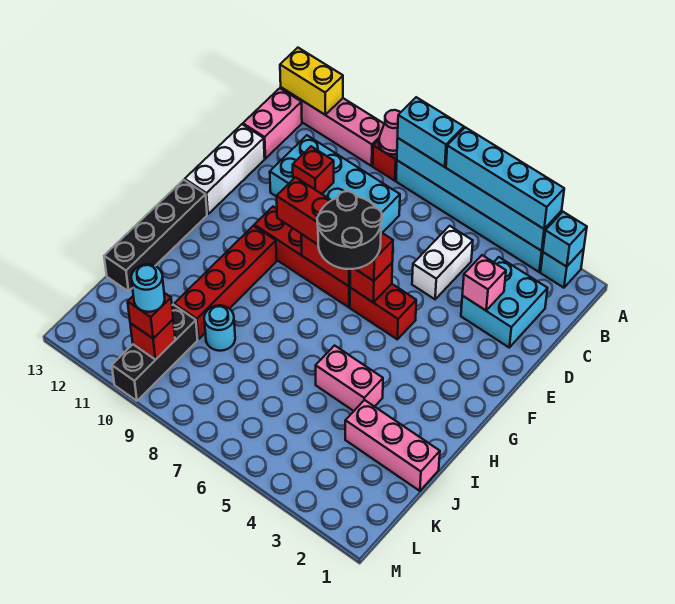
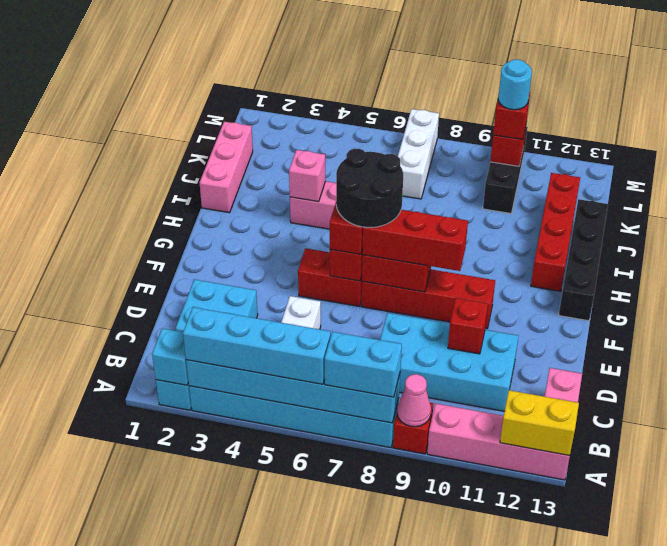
pink brick D3 level 2 -> pink brick I4 level 2
white brick D13:F13 level 1 -> white brick K7:M7 level 1
red brick G10:J10 level 1 -> red brick H12:K12 level 1
pink brick J1:J3 level 1 -> pink brick I1:K1 level 1
cyan round brick J9 level 1 -> none

